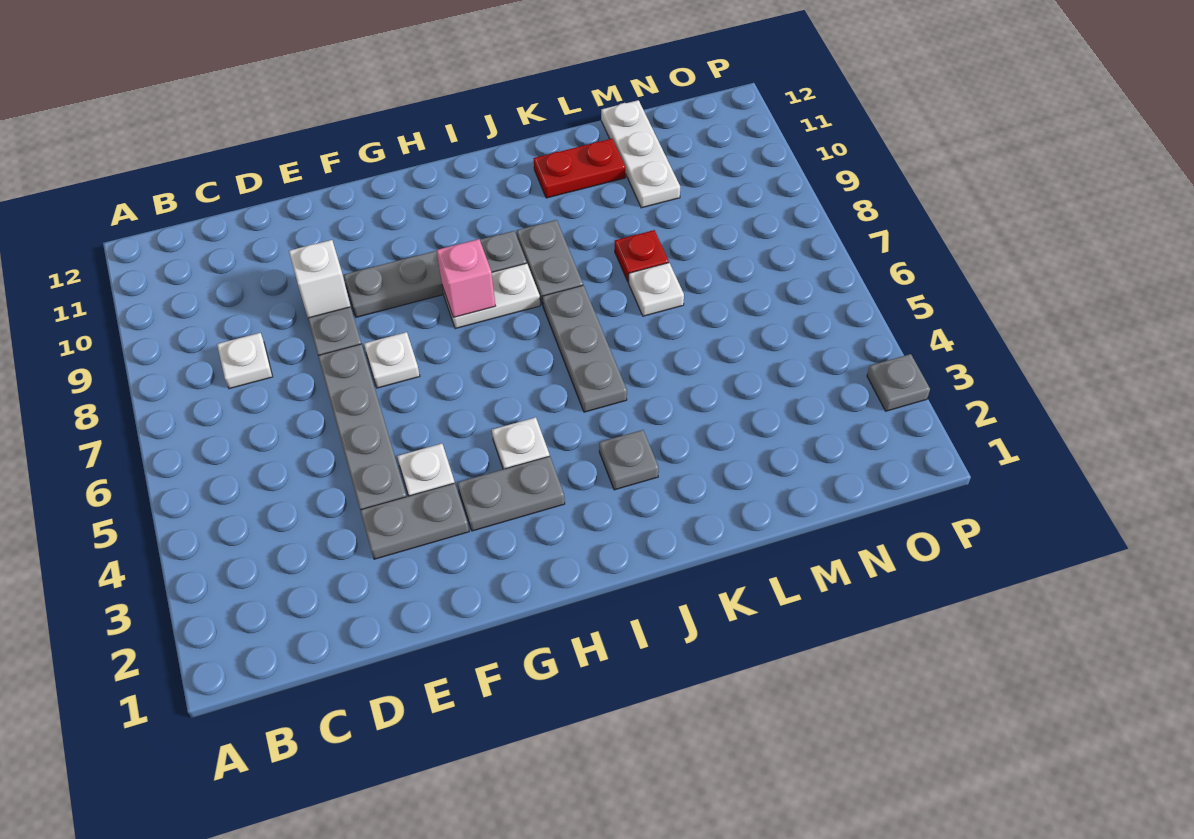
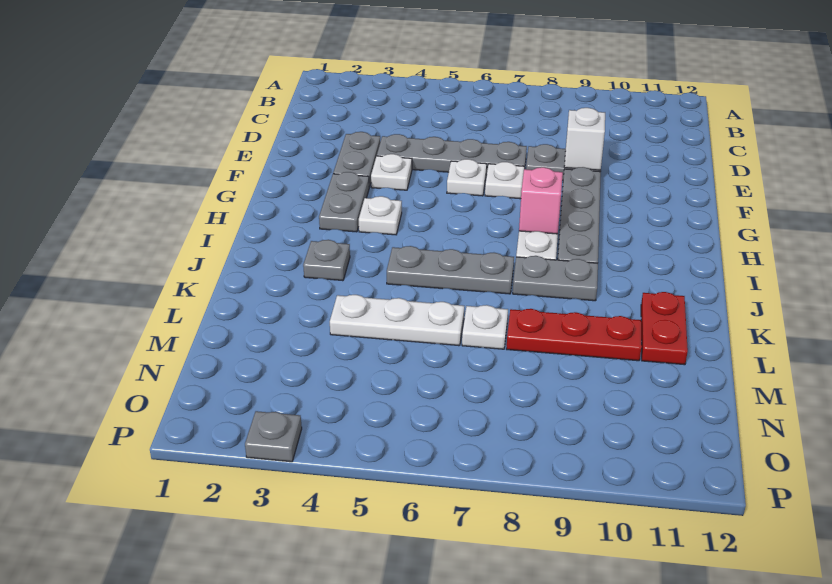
white plate C8 level 1 -> white plate F6 level 1
red plate L8 level 1 -> red plate L8:L10 level 1
white plate M10:M12 level 1 -> white plate L4:L6 level 1

